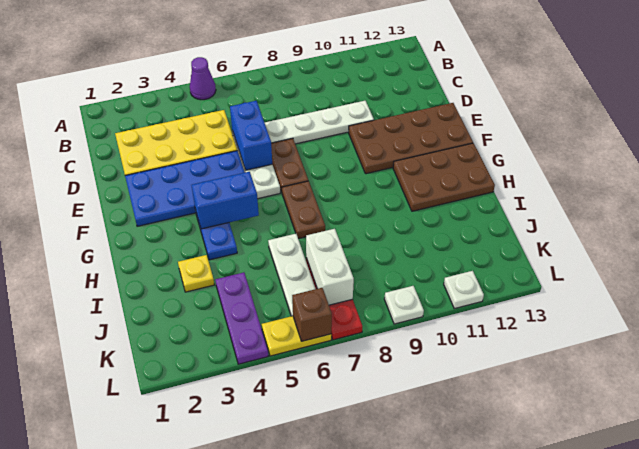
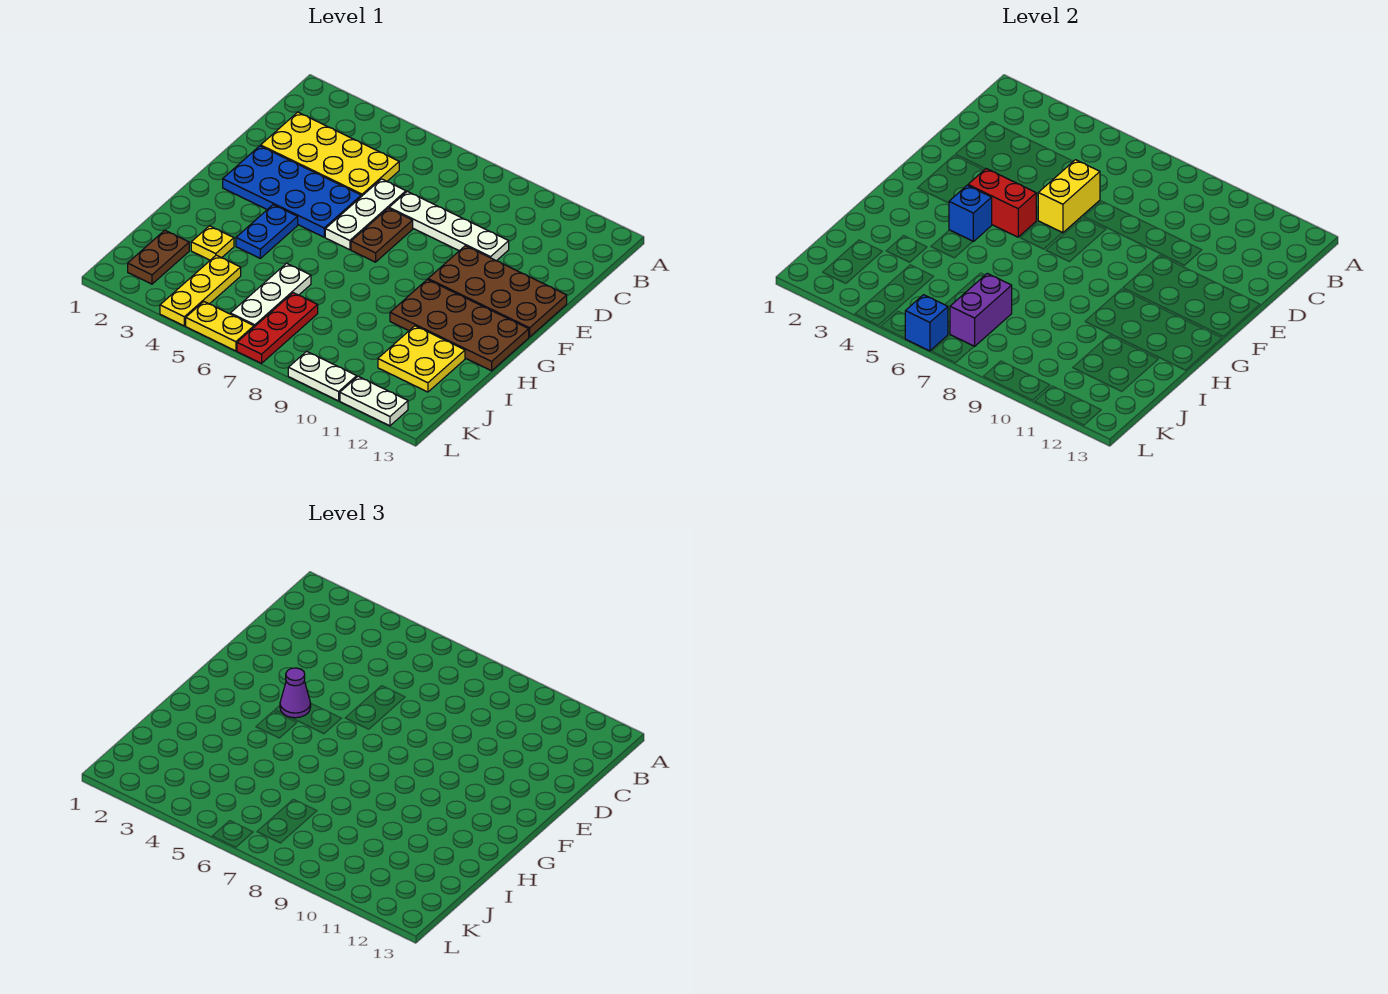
purple cone A5 level 1 -> purple cone F4 level 3
blue brick D6:E6 level 2 -> yellow brick D6:E6 level 2
none -> red brick F4:F5 level 2
blue brick G4:G5 level 2 -> blue brick G4 level 2
brown plate G7:H7 level 1 -> brown plate J2:K2 level 1
brown plate G11:H13 level 1 -> brown plate G10:H13 level 1
none -> yellow plate I11:J12 level 1
purple plate J4:L4 level 1 -> yellow plate J4:L4 level 1
white brick J7:K7 level 2 -> purple brick J7:K7 level 2
brown brick L6 level 2 -> blue brick L6 level 2
white plate L9 level 1 -> white plate L9:L10 level 1
white plate L11 level 1 -> white plate L11:L12 level 1

